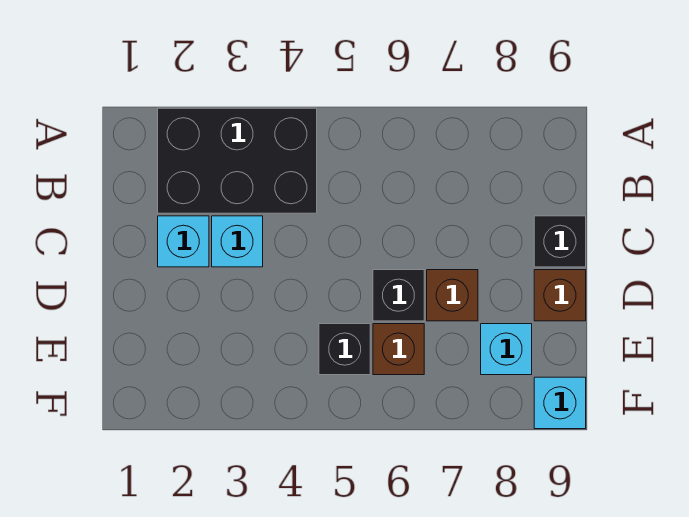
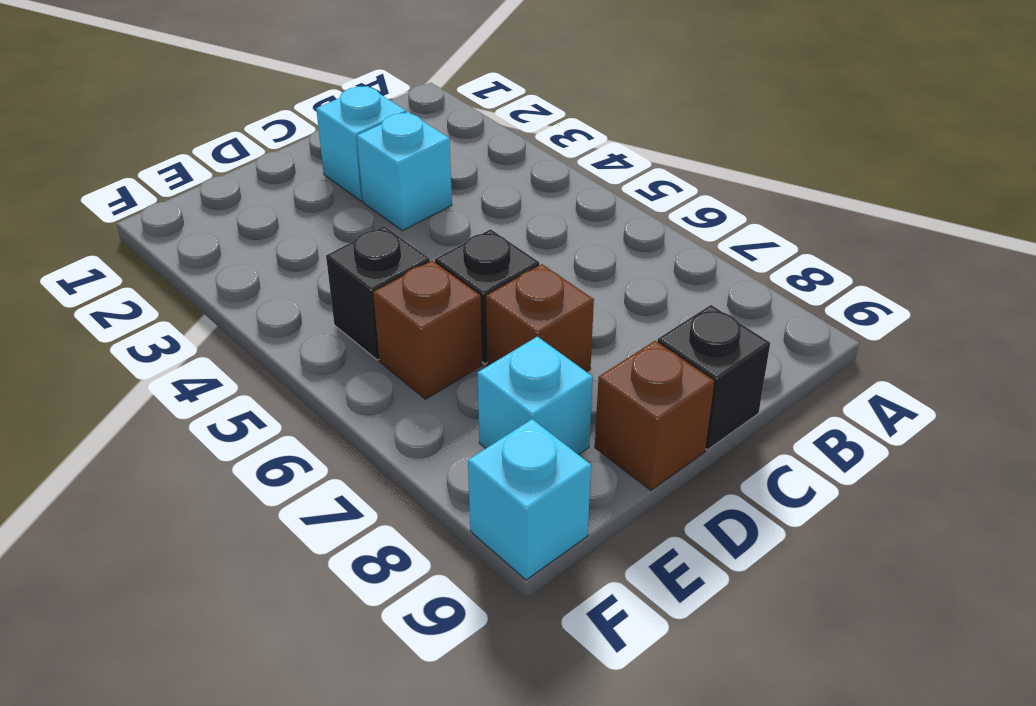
black brick A2:B4 level 1 -> none

